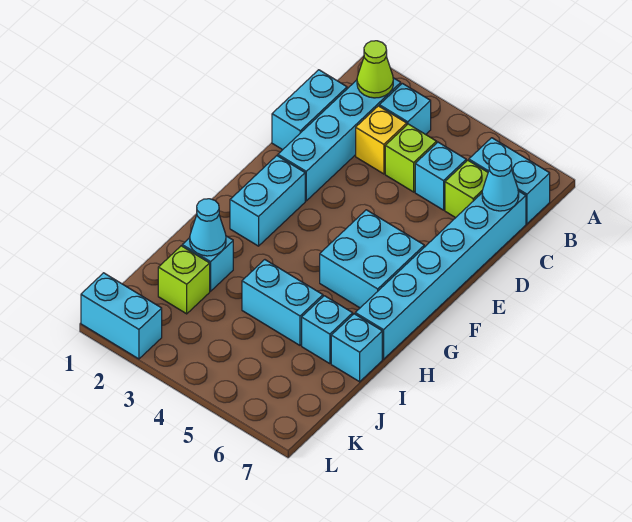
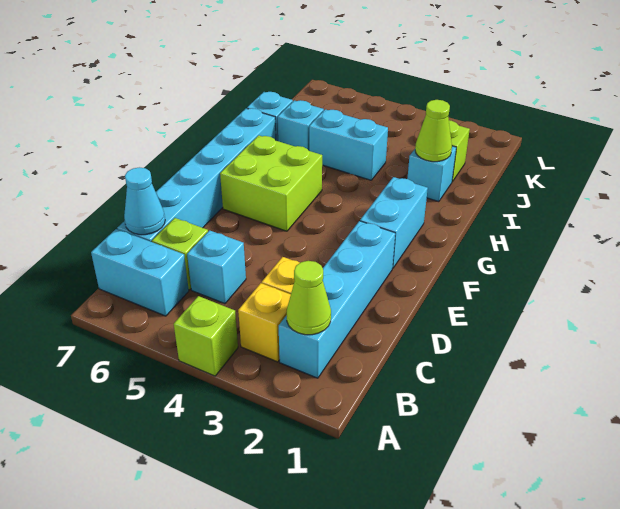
cyan brick B3 level 1 -> yellow brick B3 level 1
cyan brick C1:D1 level 1 -> none
lime brick C4 level 1 -> lime brick A4 level 1
cyan brick F5:G6 level 1 -> lime brick F5:G6 level 1
cyan cone I2 level 2 -> lime cone I2 level 2
cyan brick L1:L2 level 1 -> none

